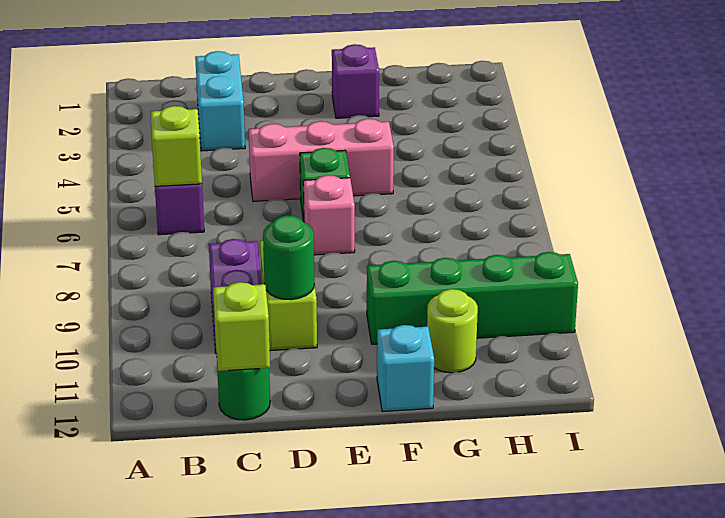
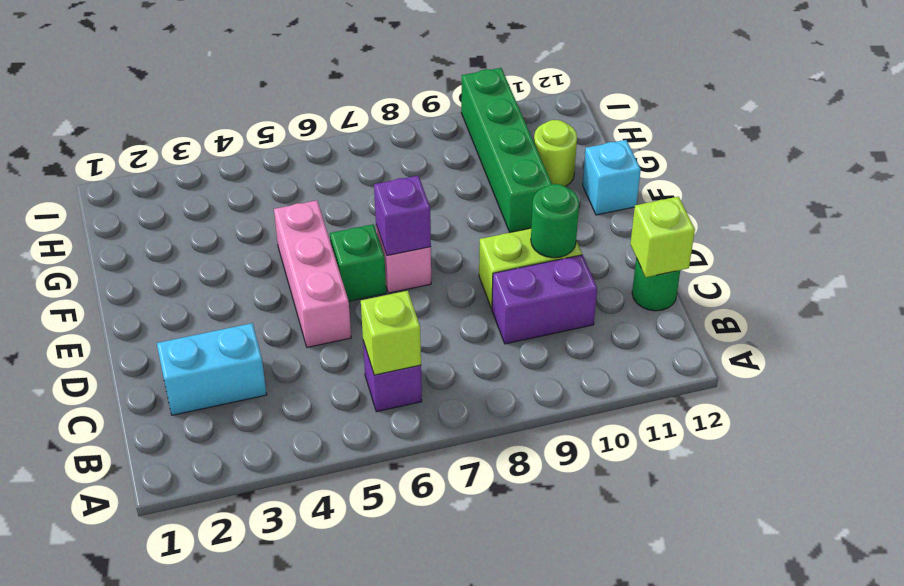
purple brick F2 level 1 -> purple brick E7 level 2

